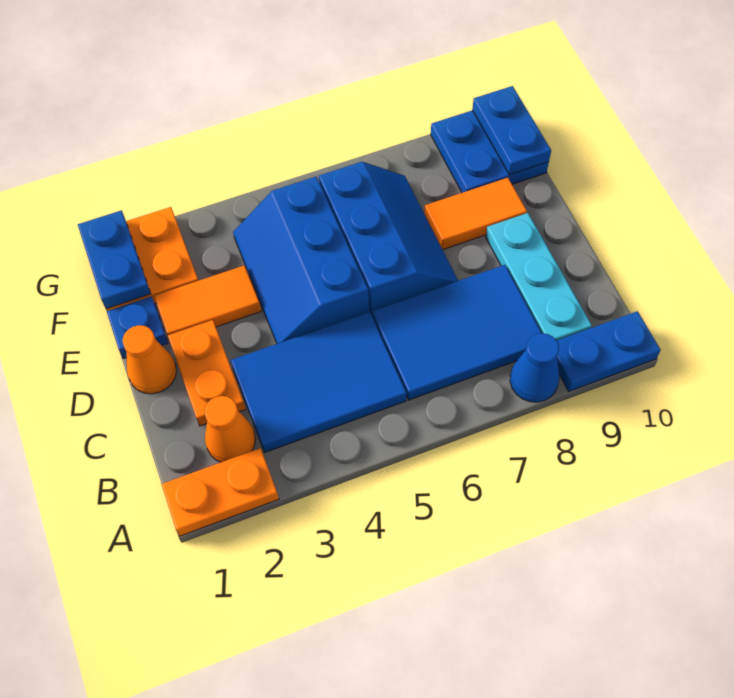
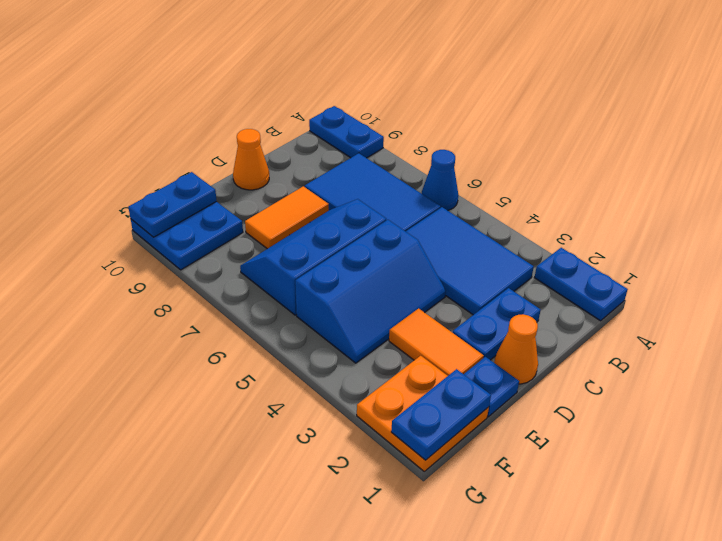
orange plate A1:A2 level 1 -> blue plate A1:A2 level 1
blue cone A8 level 1 -> blue cone A6 level 1
orange cone B2 level 1 -> orange cone D10 level 1
cyan plate B9:D9 level 1 -> none
orange plate C2:D2 level 1 -> blue plate C2:D2 level 1
orange tile E8:E9 level 1 -> orange tile D8:E8 level 1

